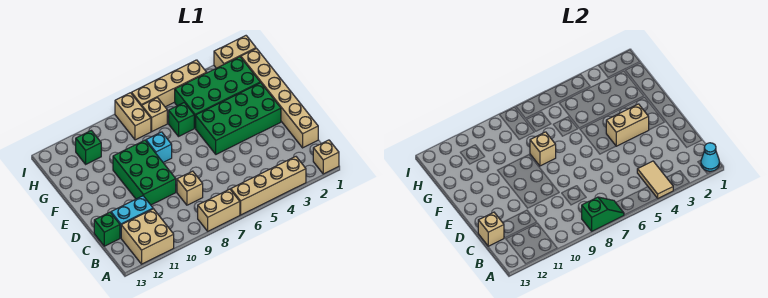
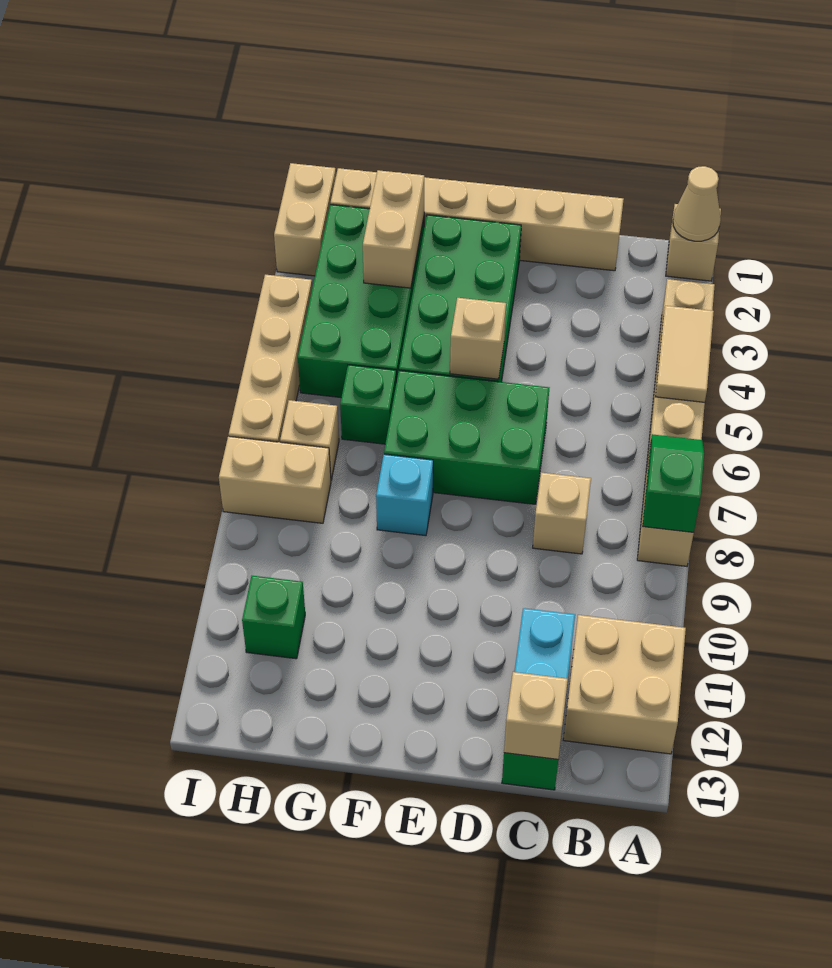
cyan cone A1 level 2 -> tan cone A1 level 2
tan tile A4:B4 level 2 -> tan tile A4:A5 level 2
green brick D9:F10 level 1 -> green brick D6:F7 level 1
tan brick E3:E4 level 2 -> tan brick G2:G3 level 2
tan brick F8 level 2 -> tan brick E5 level 2

